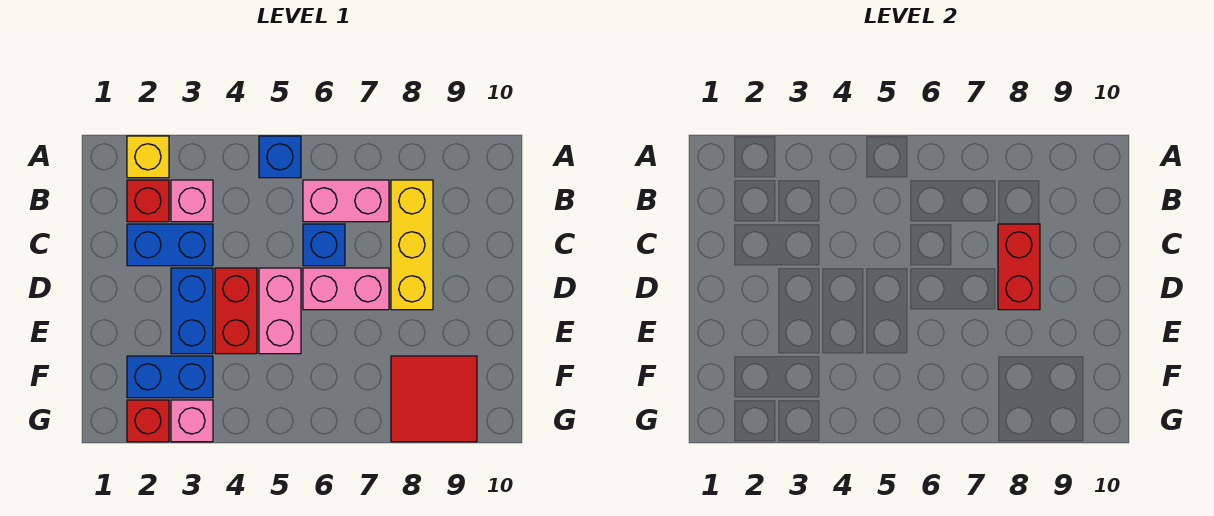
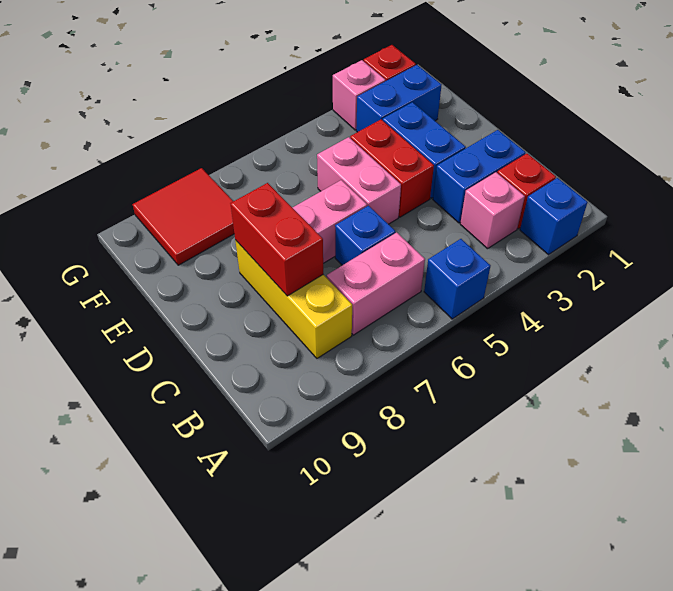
yellow brick A2 level 1 -> blue brick A2 level 1

